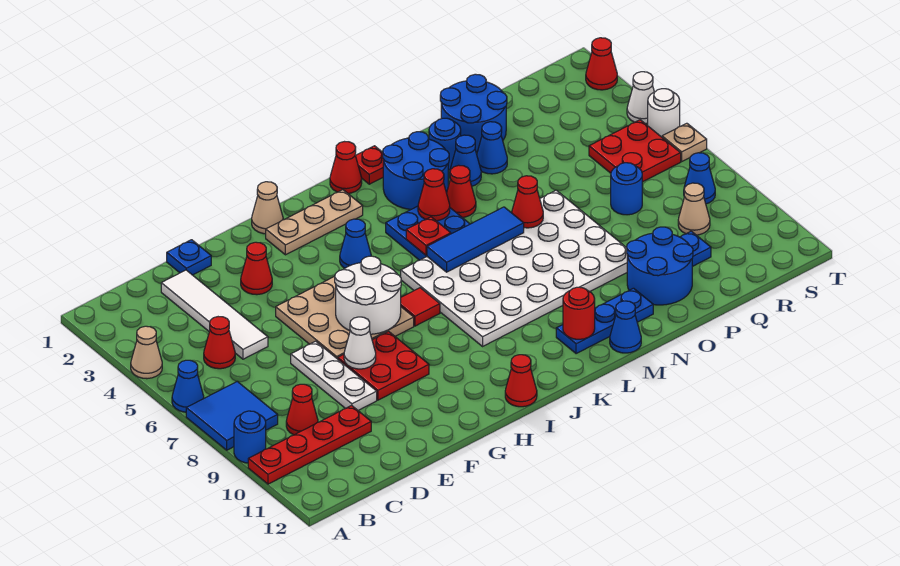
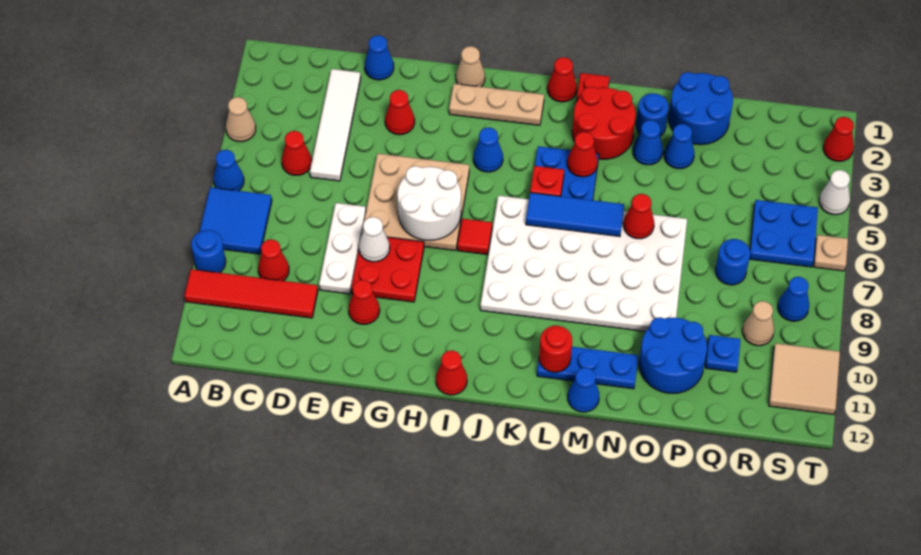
red plate A10:D10 level 1 -> red tile A10:D10 level 1
blue plate E1 level 1 -> blue cone E1 level 1
blue round brick L2:M3 level 1 -> red round brick L2:M3 level 1
red cone M4 level 1 -> red cone F10 level 1
red plate R5:S6 level 1 -> blue plate R5:S6 level 1
none -> tan tile S10:T11 level 1
white round brick T5 level 1 -> none

